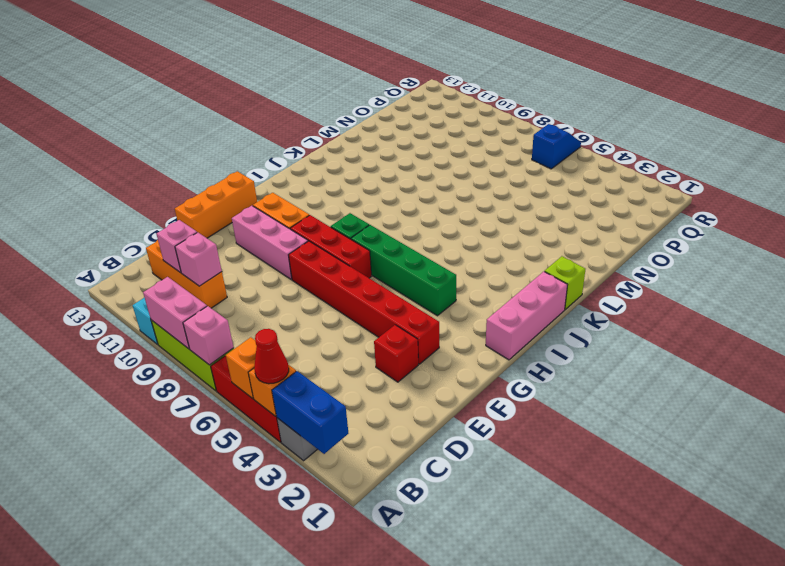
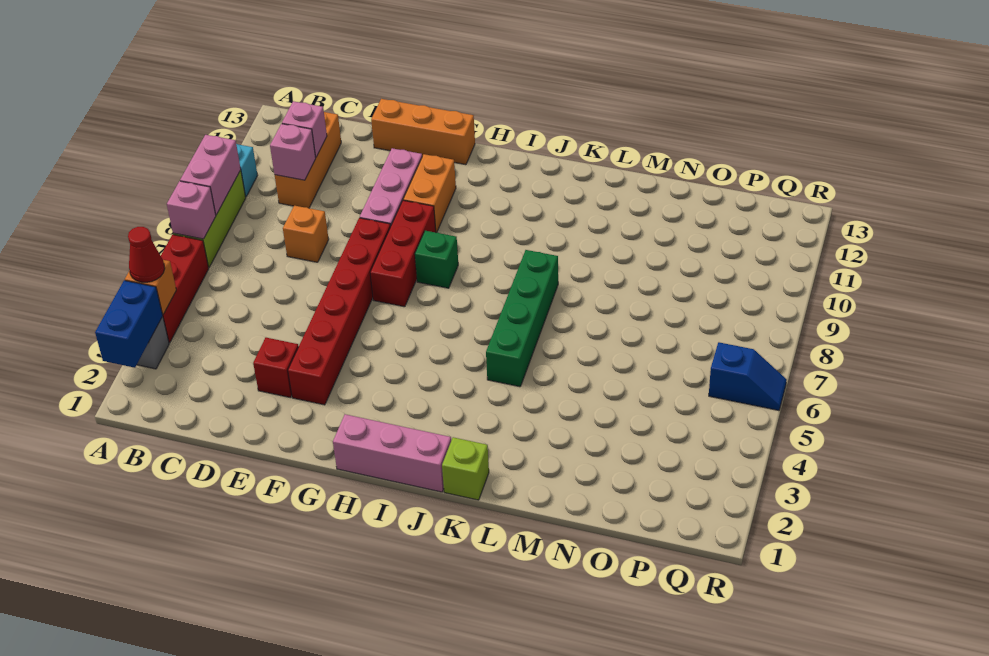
orange brick A5 level 2 -> orange brick D8 level 1
green brick H4:H7 level 1 -> green brick K5:K8 level 1

